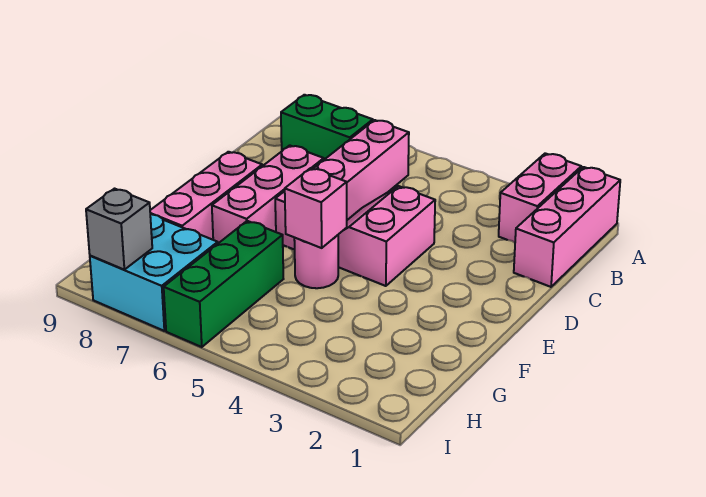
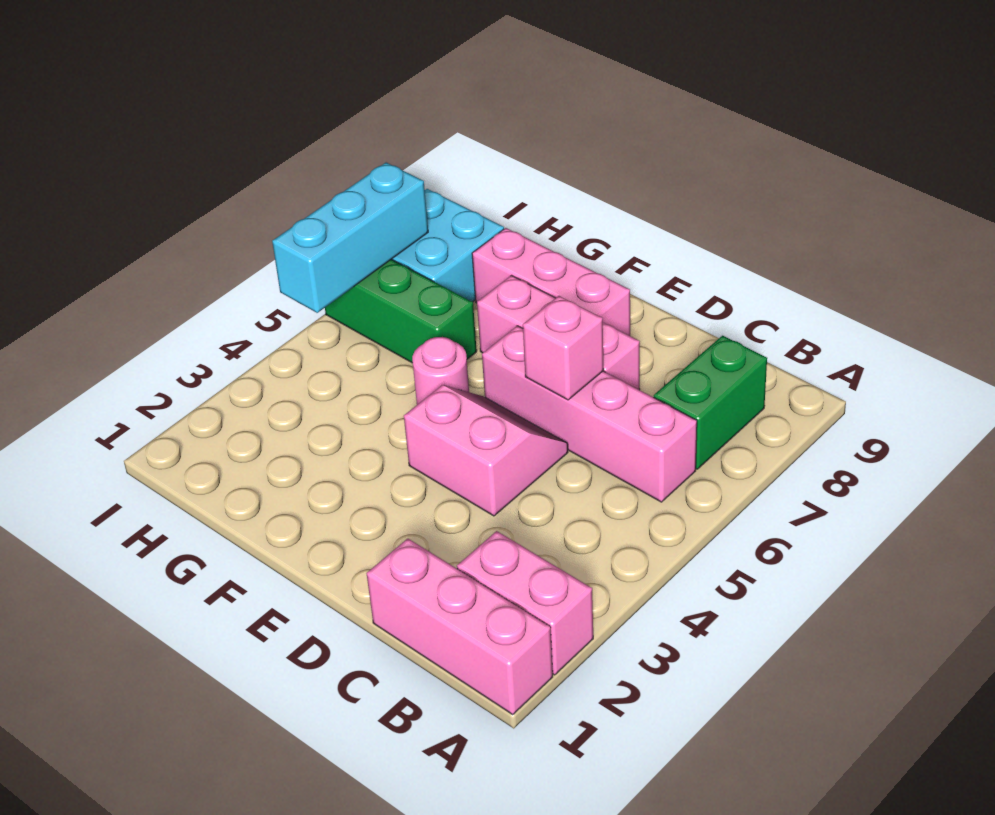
pink brick F5 level 2 -> pink brick D6 level 2
none -> cyan brick I5:I7 level 2
grey brick I8 level 2 -> none

